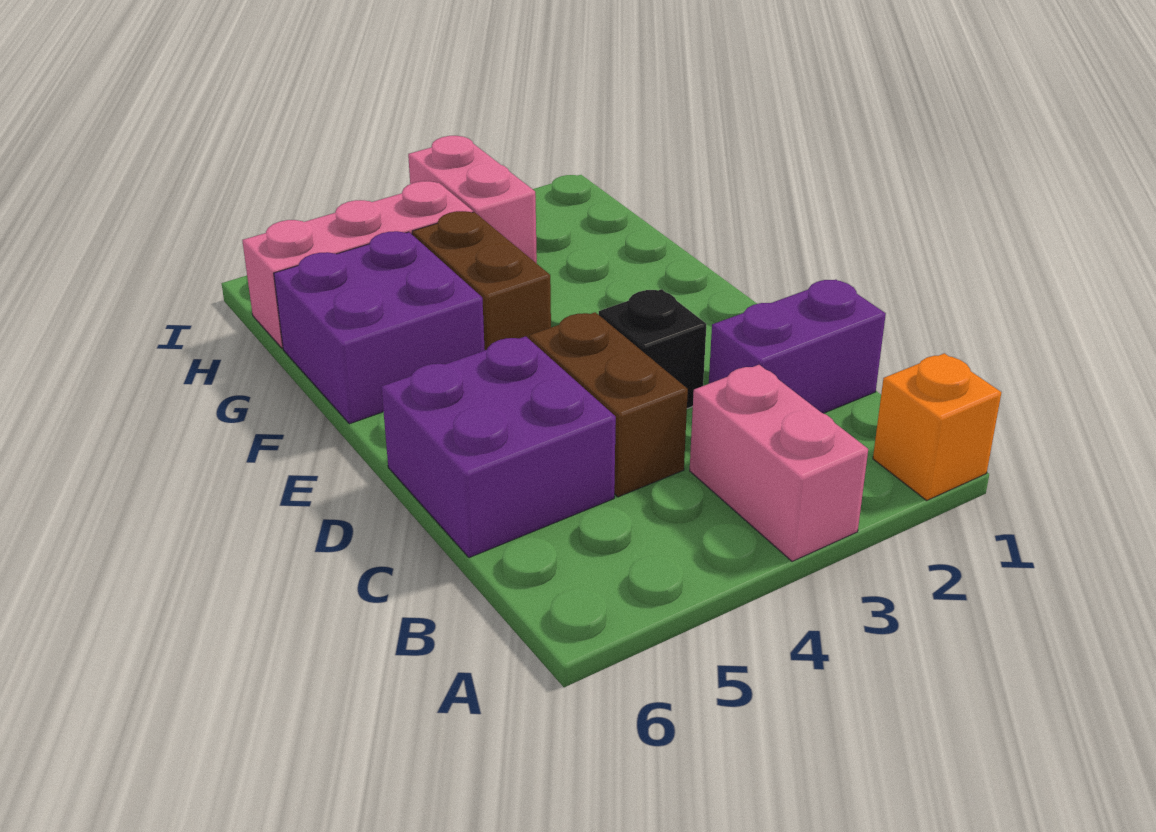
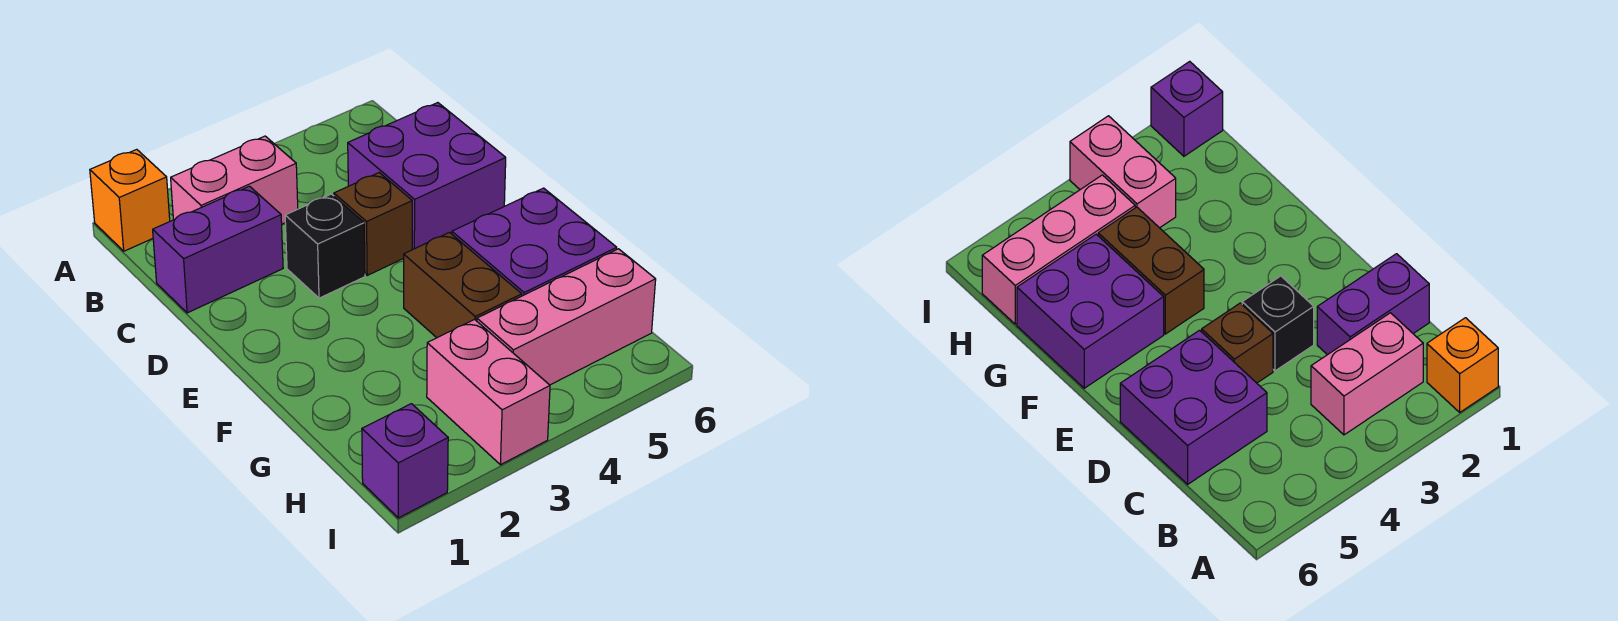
pink brick A3:B3 level 1 -> pink brick B2:B3 level 1
brown brick C4:D4 level 1 -> brown brick D4 level 1
none -> purple brick I1 level 1

